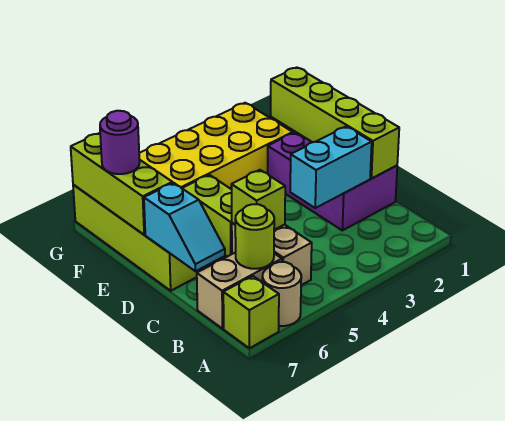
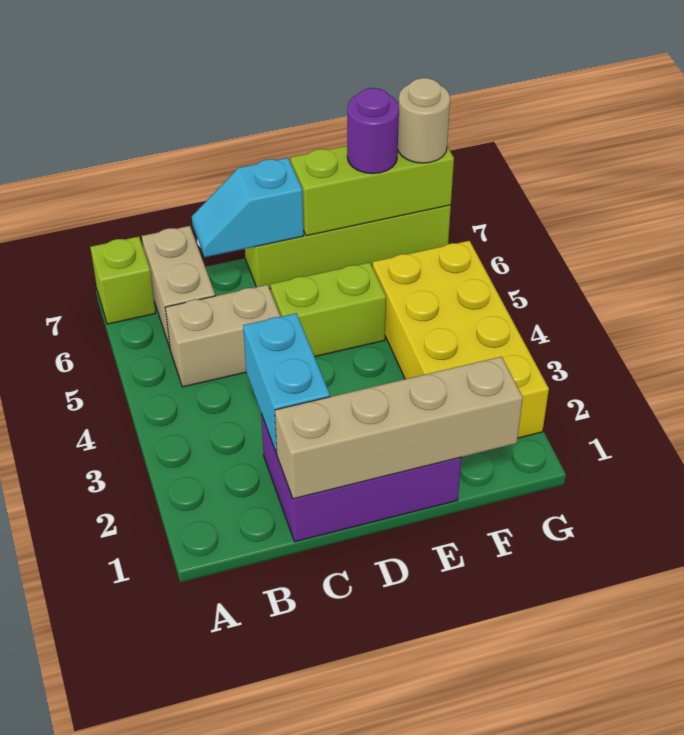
tan round brick A6 level 1 -> tan round brick G7 level 3
lime round brick B6 level 2 -> none
lime brick C1:F1 level 2 -> tan brick C1:F1 level 2
lime brick C5 level 2 -> none

